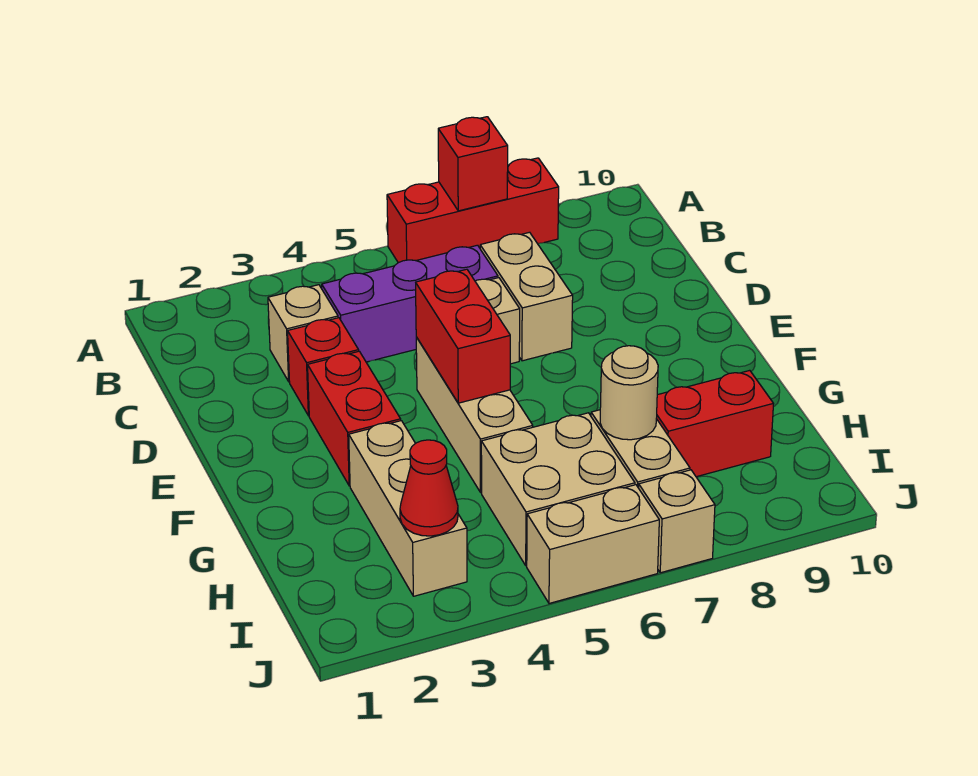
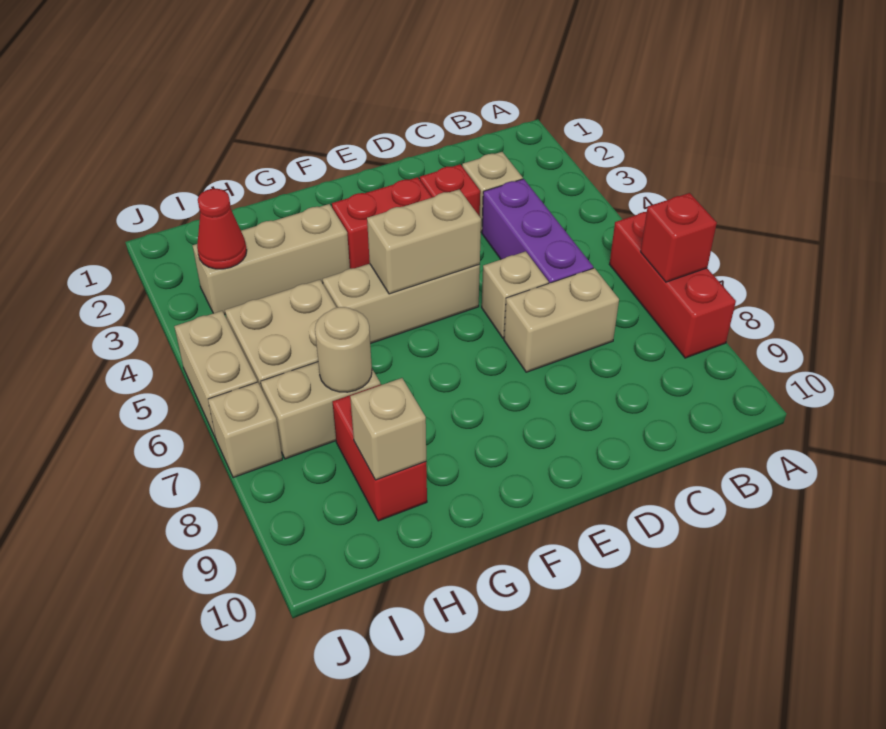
red brick E5:F5 level 2 -> tan brick E5:F5 level 2
none -> tan brick H9 level 2

